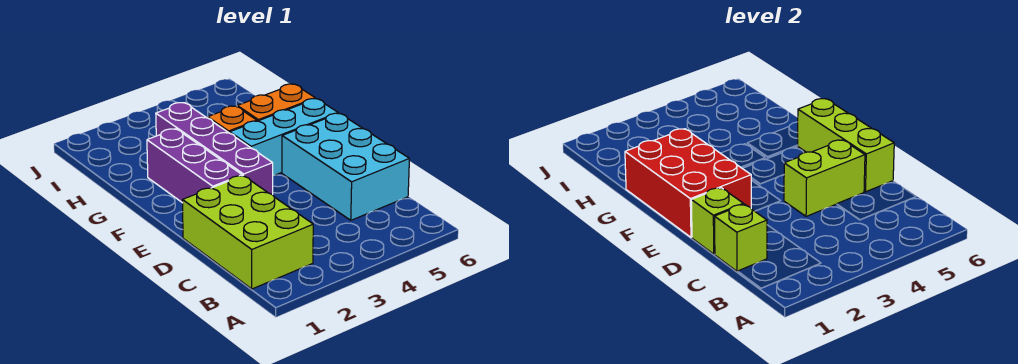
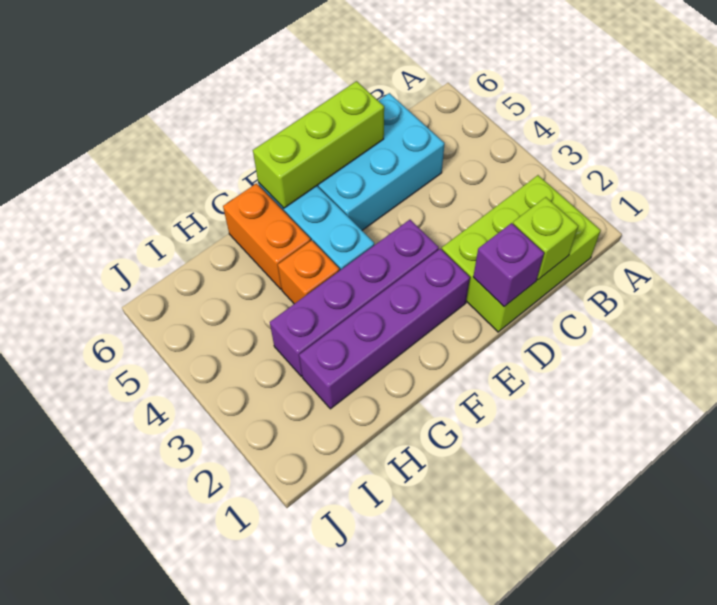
lime brick D1 level 2 -> purple brick D1 level 2
lime brick D4:D5 level 2 -> none
red brick E1:G2 level 2 -> none
purple brick E2:G2 level 1 -> purple brick E2:H2 level 1

